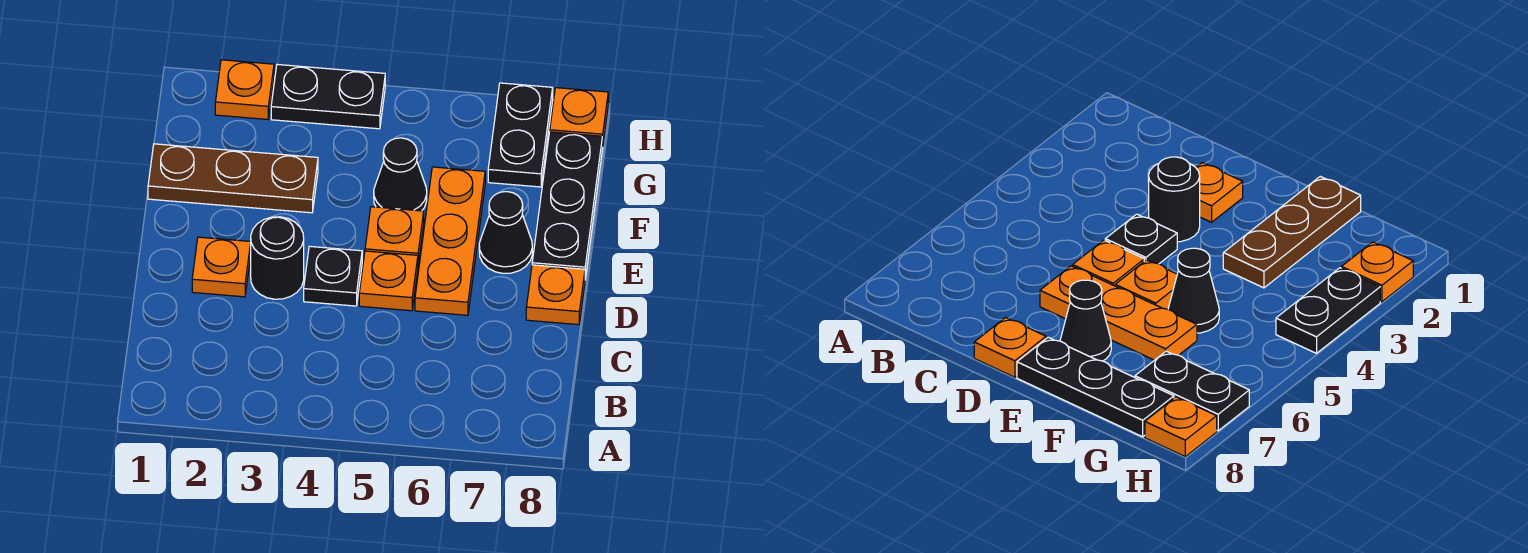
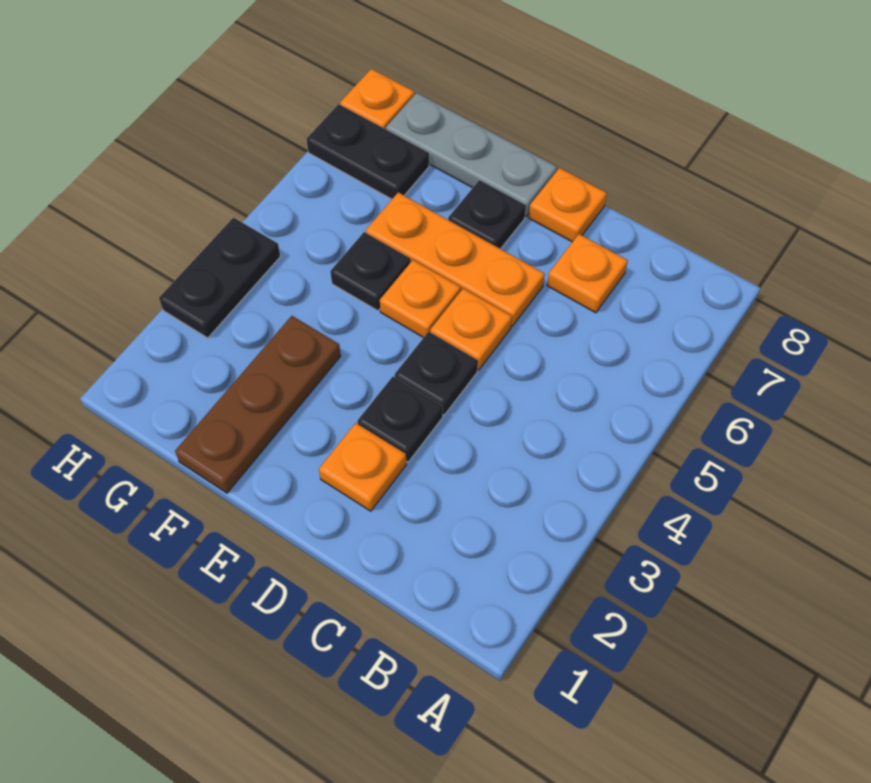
black round brick D3 level 1 -> black plate D3 level 1
black cone E7 level 1 -> black plate E7 level 1
black plate E8:G8 level 1 -> grey plate E8:G8 level 1
black cone F5 level 1 -> black plate F5 level 1
orange plate H2 level 1 -> orange plate C7 level 1

